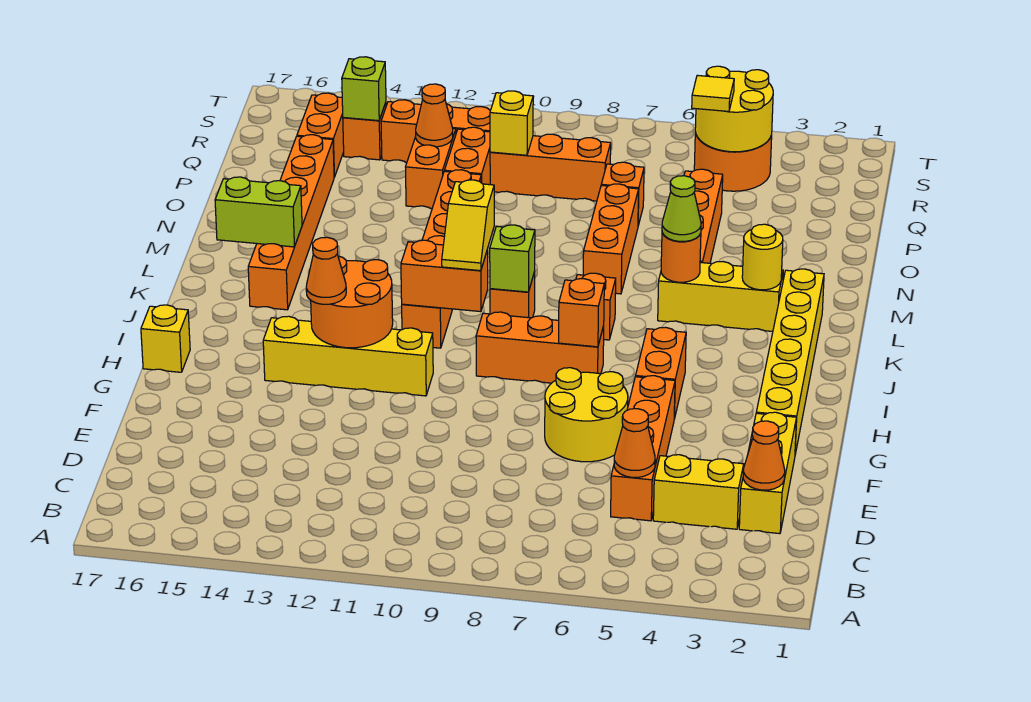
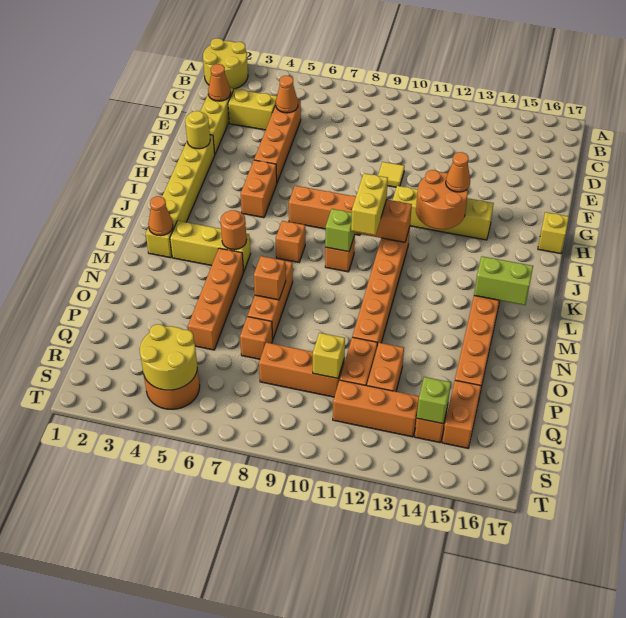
yellow round brick F6:G7 level 1 -> yellow round brick A1:B2 level 1
orange brick I7 level 2 -> orange brick N7 level 2
yellow slope J10:K10 level 3 top K -> yellow brick J10:K10 level 3
yellow round brick L3 level 2 -> yellow round brick G2 level 2
lime cone L5 level 3 -> none
orange cone Q12 level 2 -> orange cone L2 level 2
yellow tile R5 level 3 -> yellow tile F10 level 1

